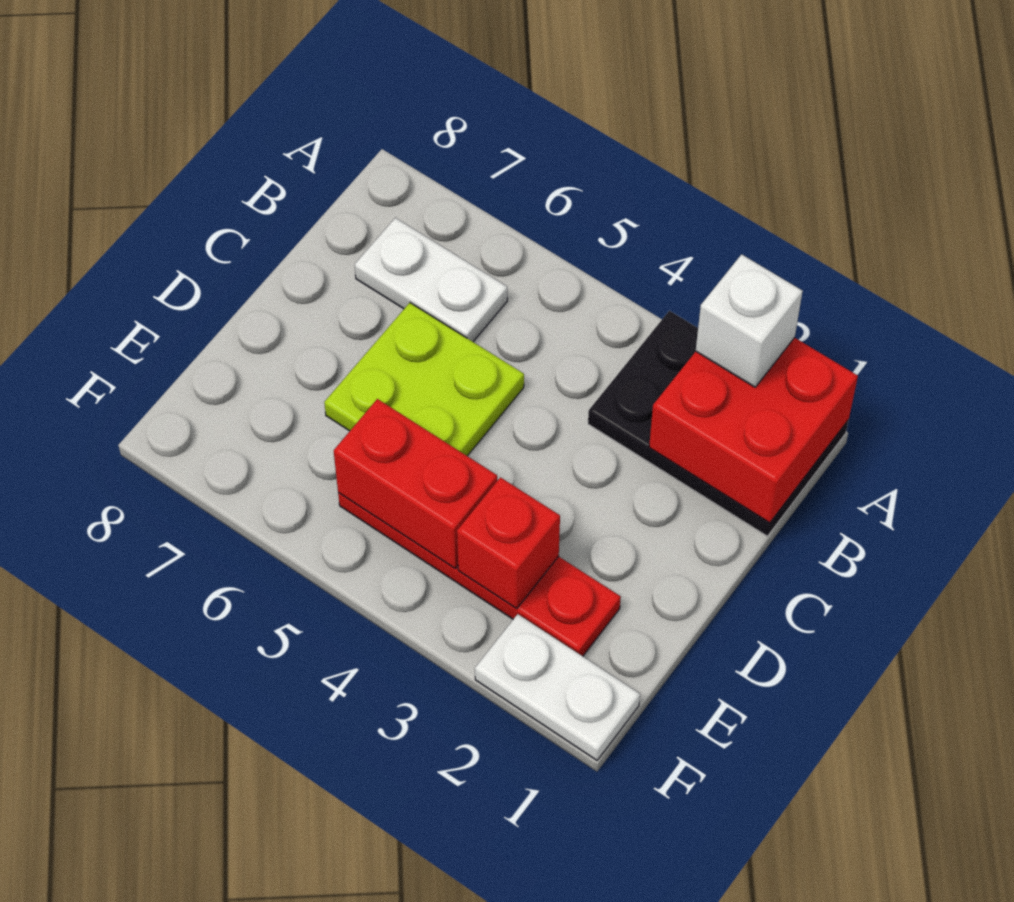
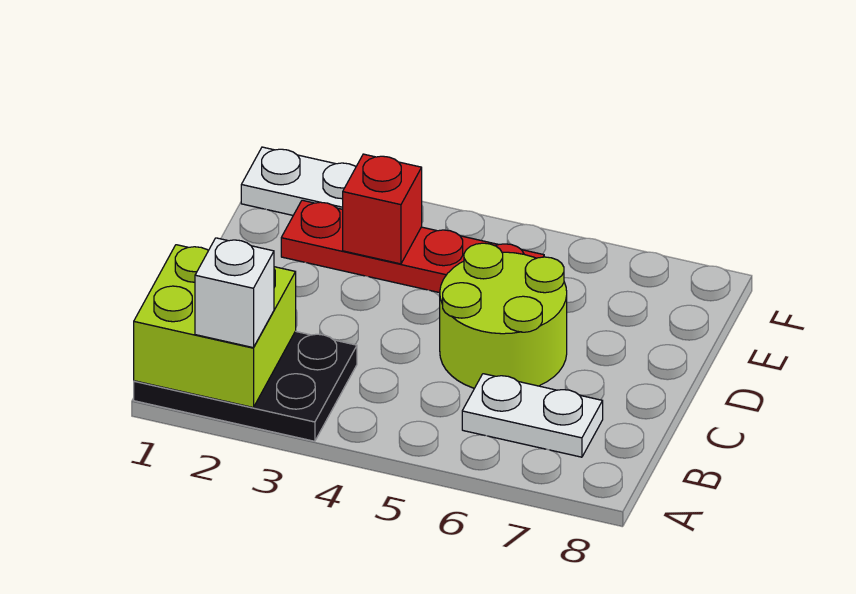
red brick A1:B2 level 2 -> lime brick A1:B2 level 2
lime plate C5:D6 level 1 -> lime round brick C5:D6 level 1
red brick E4:E5 level 2 -> none

